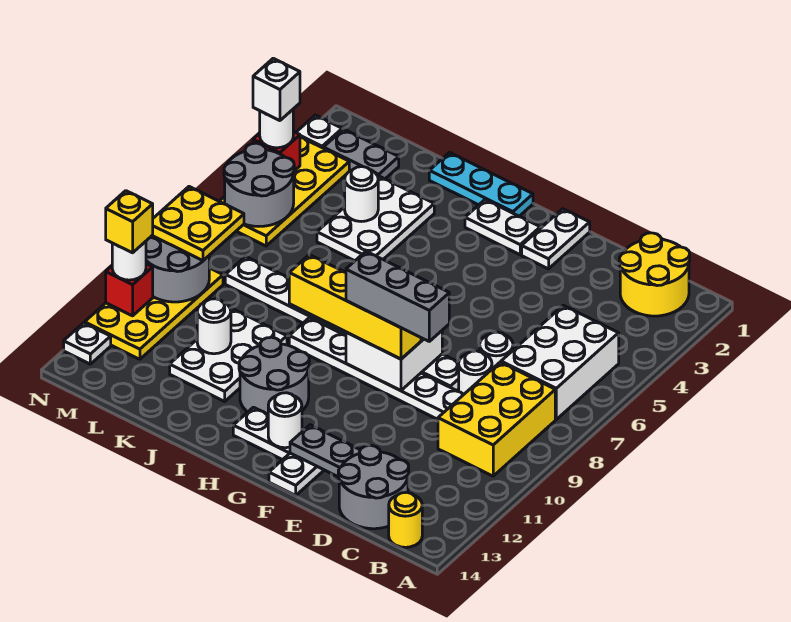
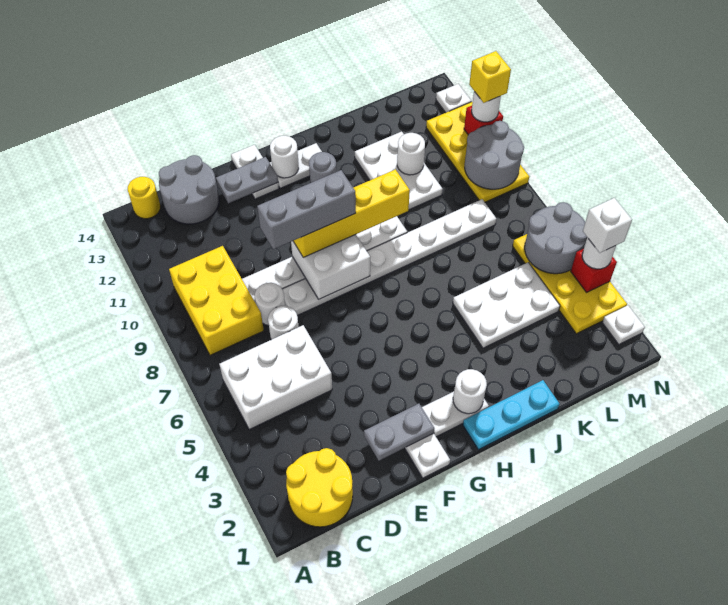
white brick B5:C7 level 1 -> white brick B5:D6 level 1
grey round brick H11:I12 level 1 -> grey round brick H12 level 1
white plate J3:K5 level 1 -> white plate J4:L5 level 1
white round brick K4 level 2 -> white round brick H2 level 2
grey plate L2:M2 level 1 -> grey plate E2:F2 level 2
yellow plate M8:N9 level 3 -> none

